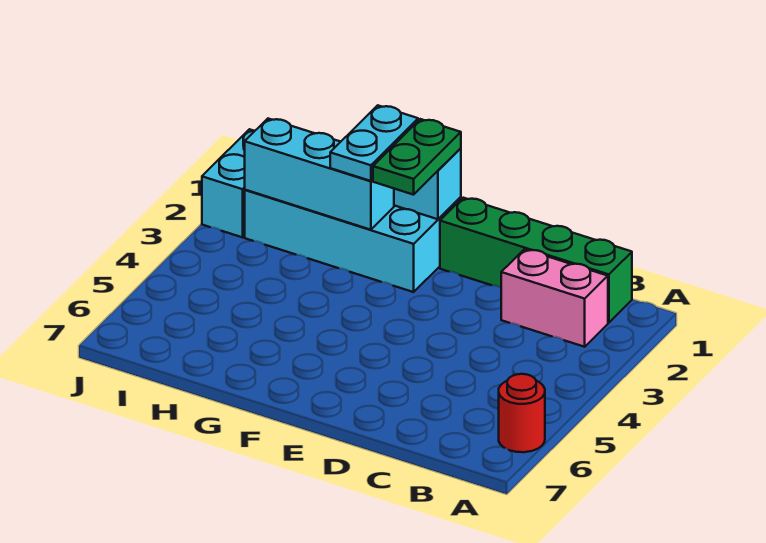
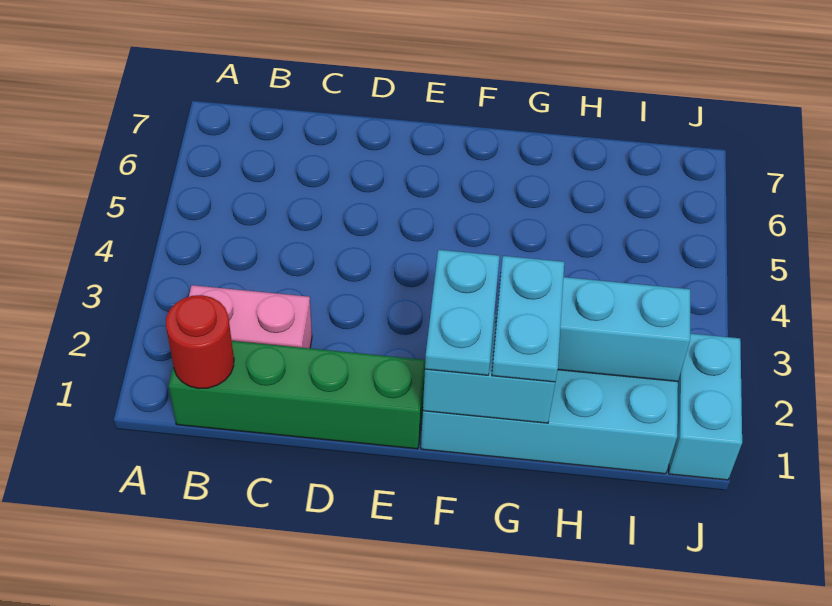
red round brick A6 level 1 -> red round brick B1 level 2
green plate F1:F2 level 3 -> cyan plate F1:F2 level 3

